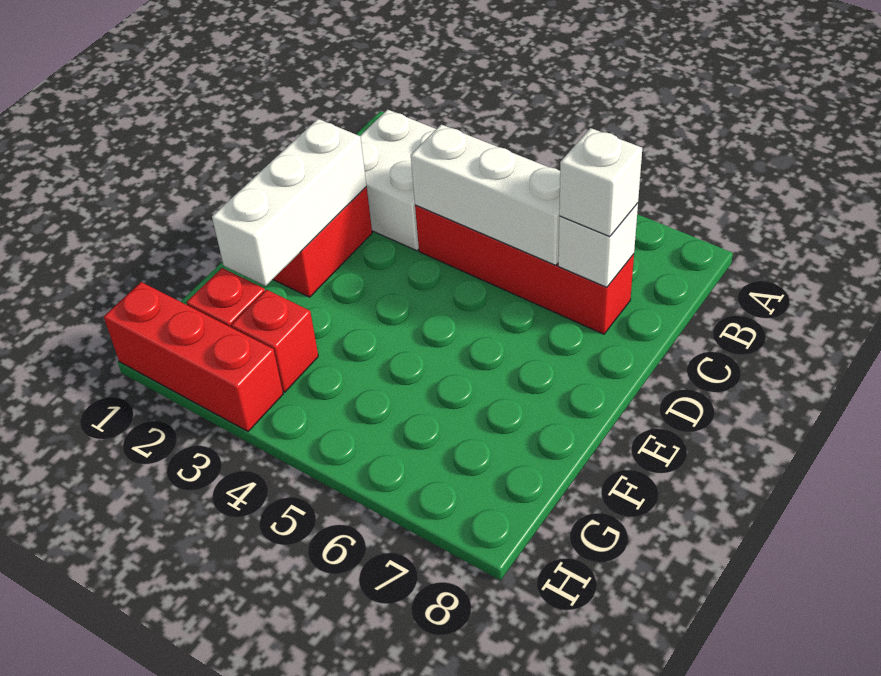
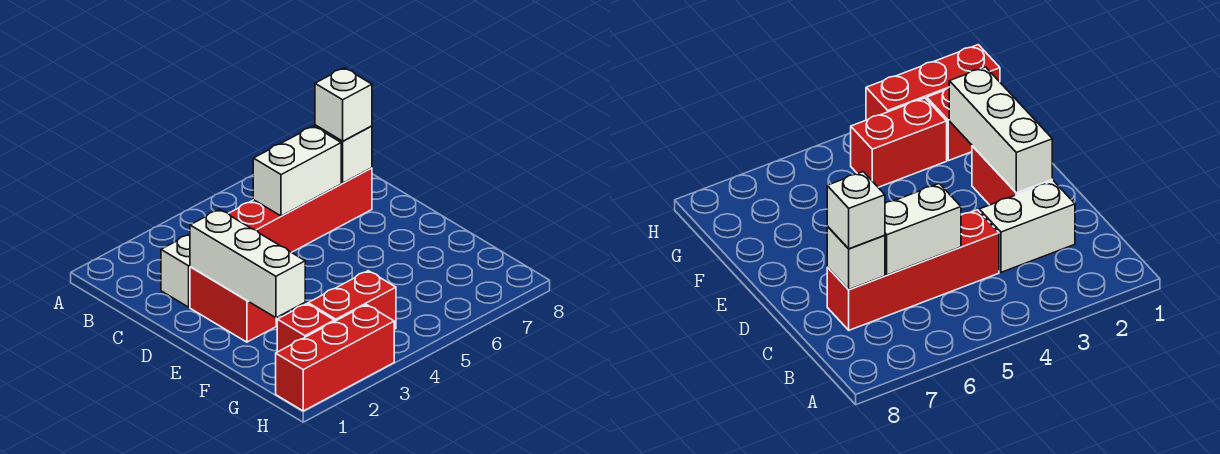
white brick B2:C3 level 1 -> white brick C2:C3 level 1
white brick C4:C6 level 2 -> white brick C5:C6 level 2
red brick G3 level 1 -> red brick G3:G4 level 1

